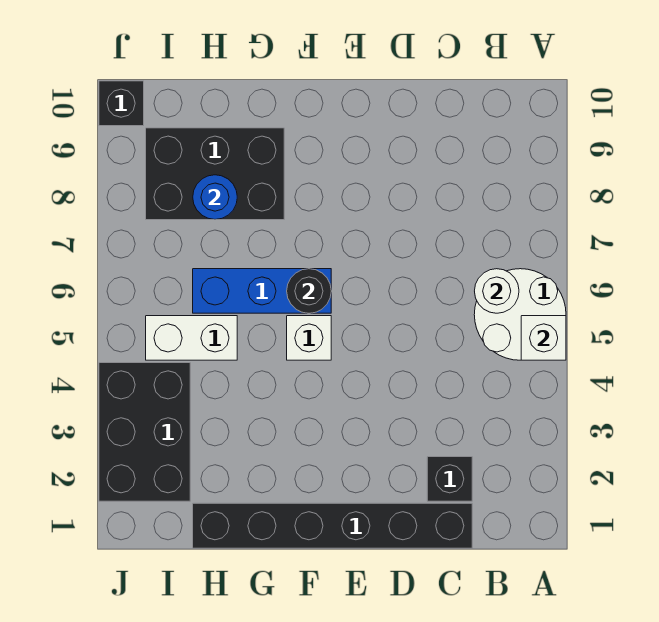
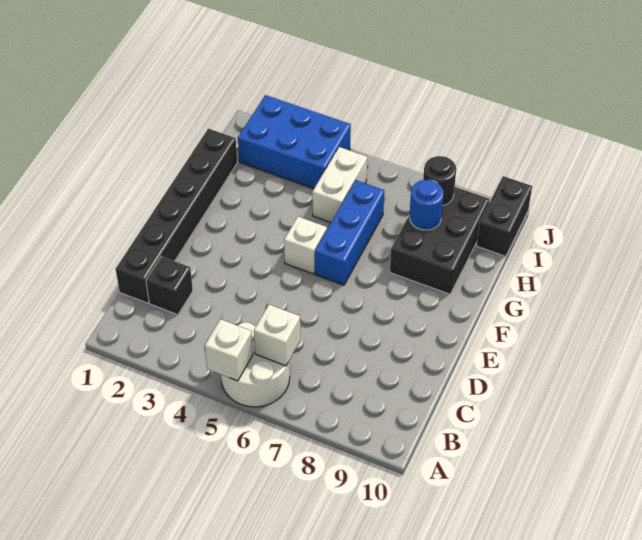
white round brick B6 level 2 -> white brick B6 level 2
black round brick F6 level 2 -> black round brick I8 level 2
black brick I2:J4 level 1 -> blue brick I2:J4 level 1
black brick J10 level 1 -> black brick I10:J10 level 1

